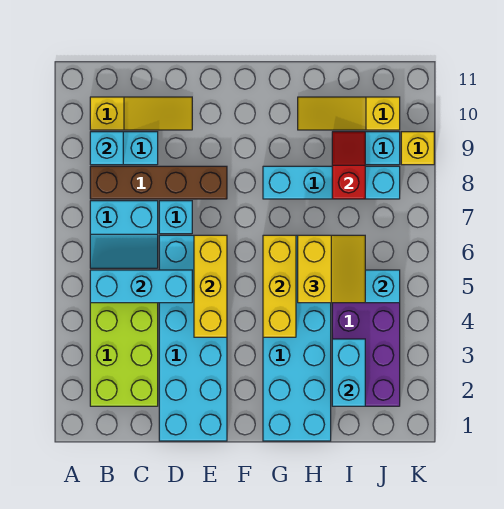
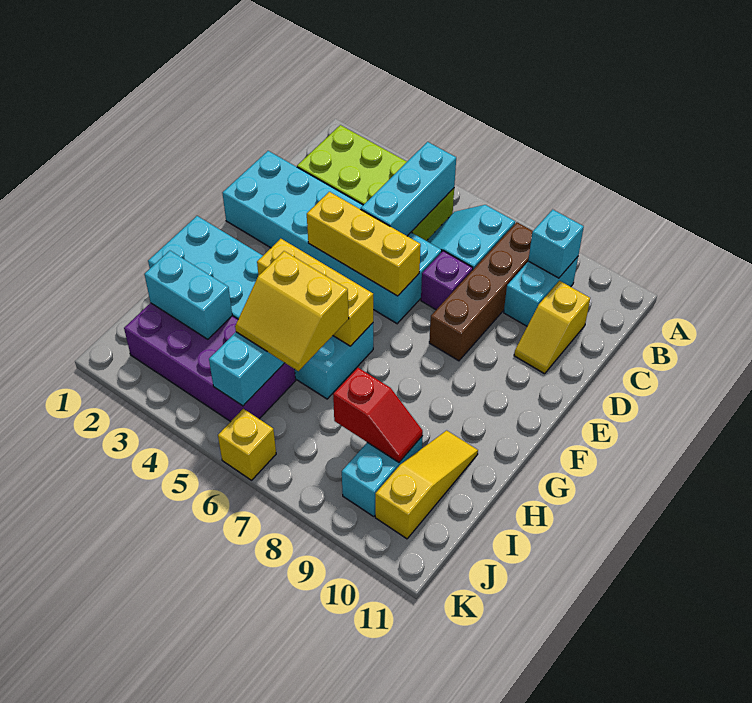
yellow slope B10:D10 level 1 top B -> yellow slope C10:D10 level 1 top C
cyan brick D7 level 1 -> purple brick D7 level 1
cyan brick G8:J8 level 1 -> none
yellow brick K9 level 1 -> yellow brick K6 level 1

